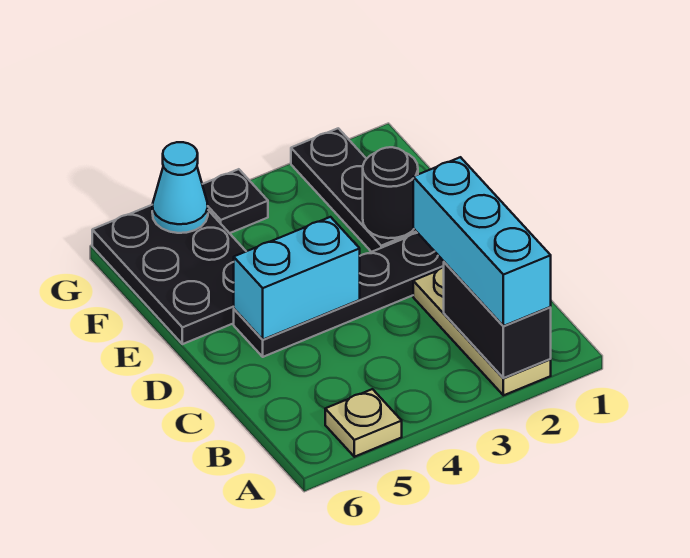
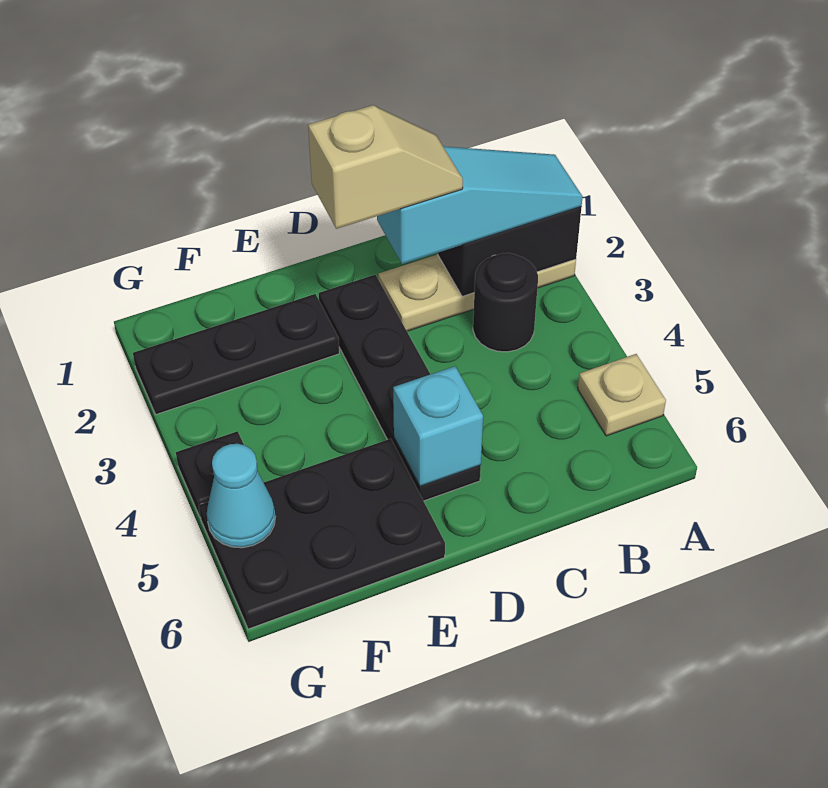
cyan brick A2:C2 level 3 -> cyan slope A2:C2 level 3 top C
none -> tan slope C2:D2 level 4 top D
cyan brick D4:D5 level 2 -> cyan brick D5 level 2
black round brick E2 level 2 -> black round brick B3 level 1

